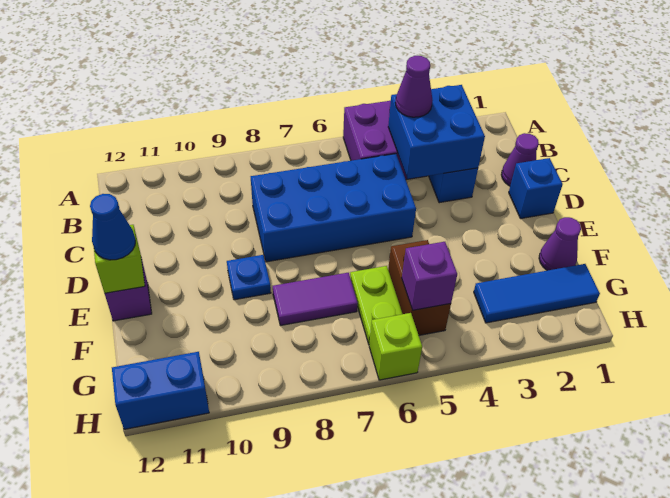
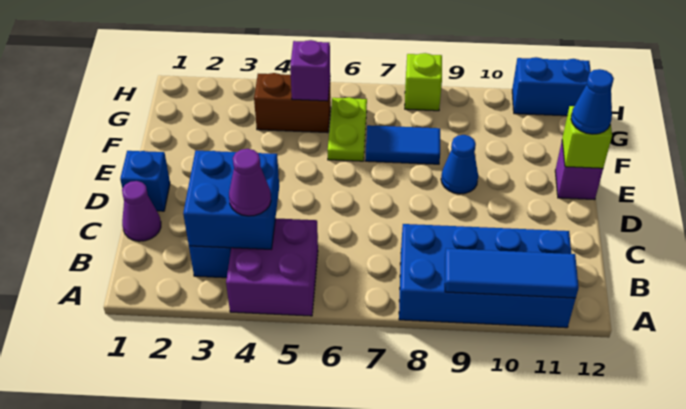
blue brick C5:D8 level 1 -> blue brick A8:B11 level 1
blue plate E9 level 1 -> blue cone E9 level 1
purple cone F1 level 1 -> none
brown brick F5:G5 level 1 -> brown brick G4:G5 level 1
purple tile F7:F8 level 1 -> blue tile F7:F8 level 1
blue tile G1:G3 level 1 -> blue tile A9:A11 level 2
lime brick H6 level 1 -> lime brick H8 level 1

